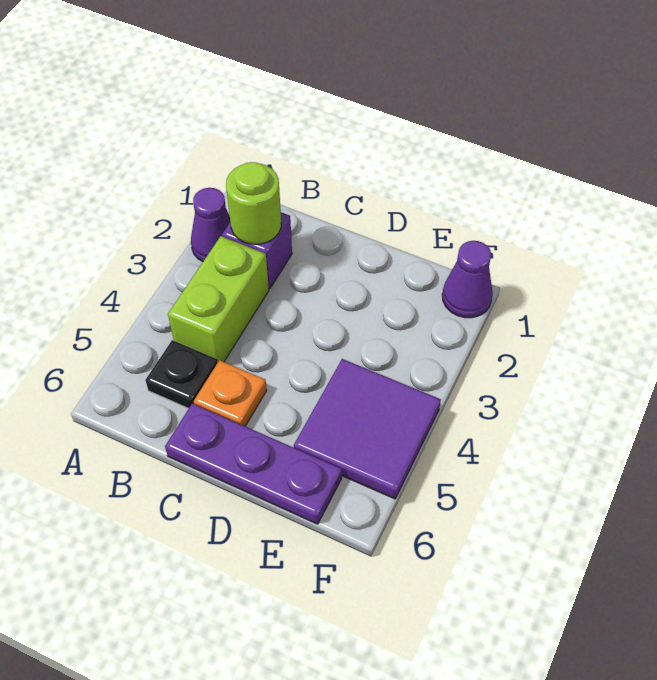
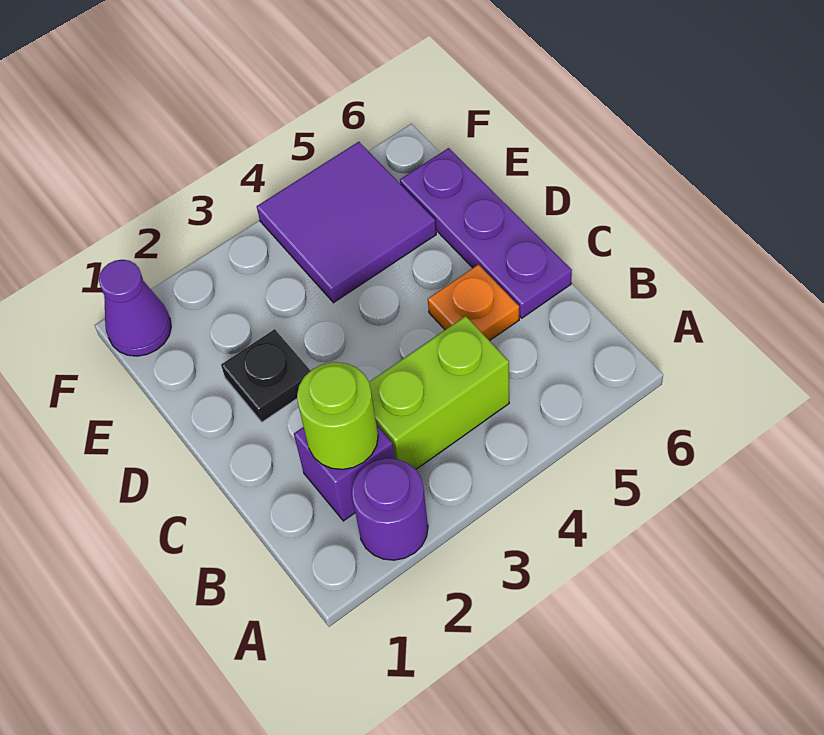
purple cone A2 level 1 -> purple round brick A2 level 1
black plate B5 level 1 -> black plate D2 level 1

